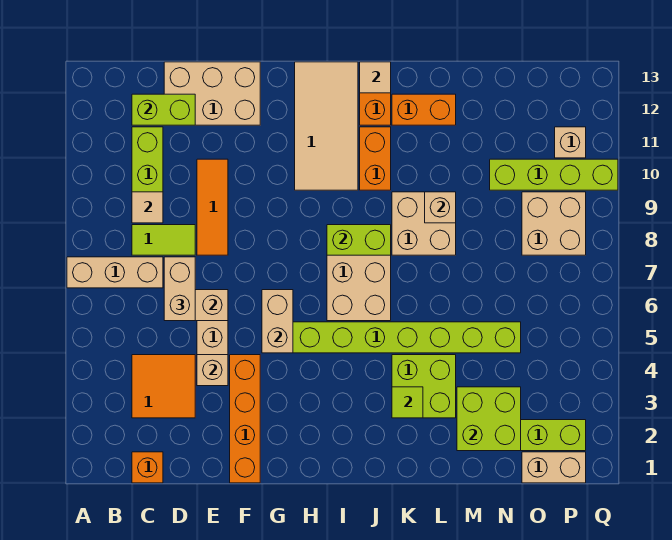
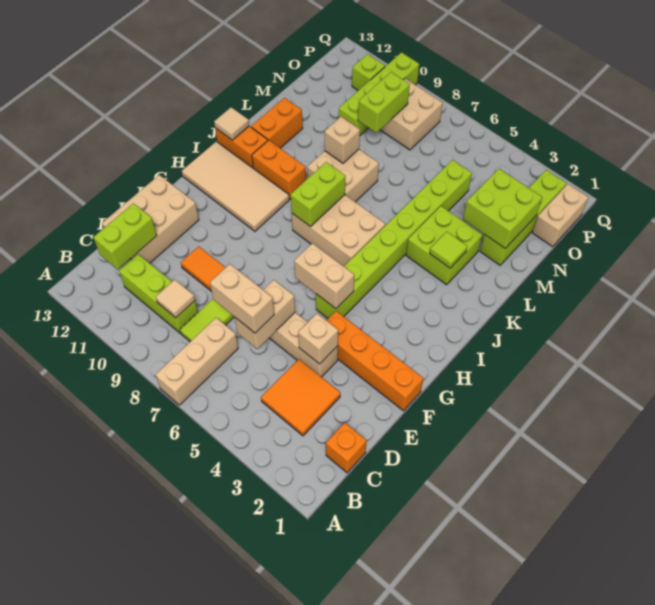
none -> lime brick N9:O9 level 2
tan brick P11 level 1 -> lime brick P11 level 1

